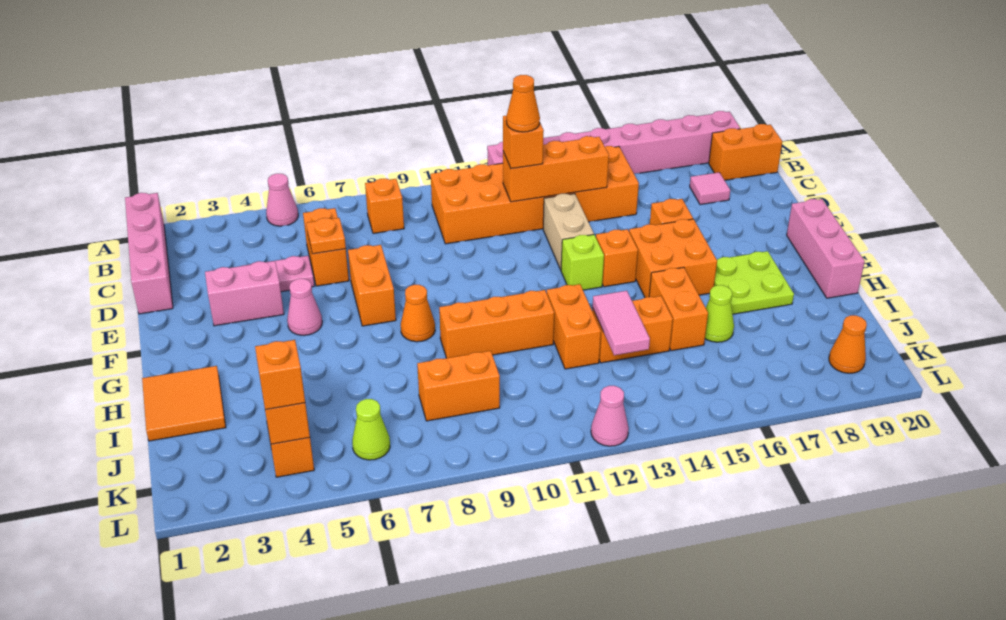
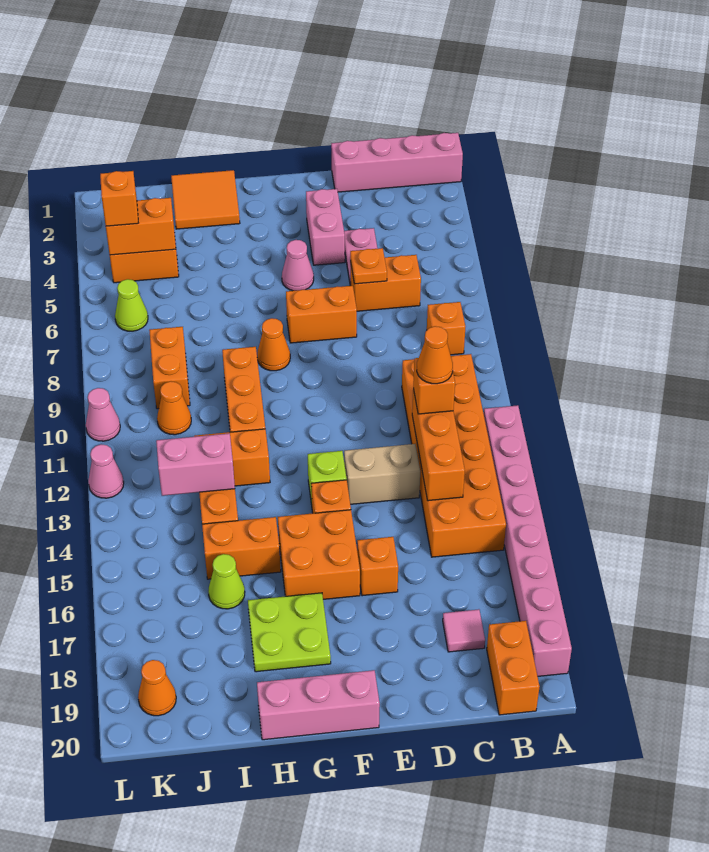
pink cone A5 level 1 -> pink cone L10 level 1
pink tile I13:J13 level 2 -> pink brick I13:J13 level 2
none -> orange cone J10 level 1

